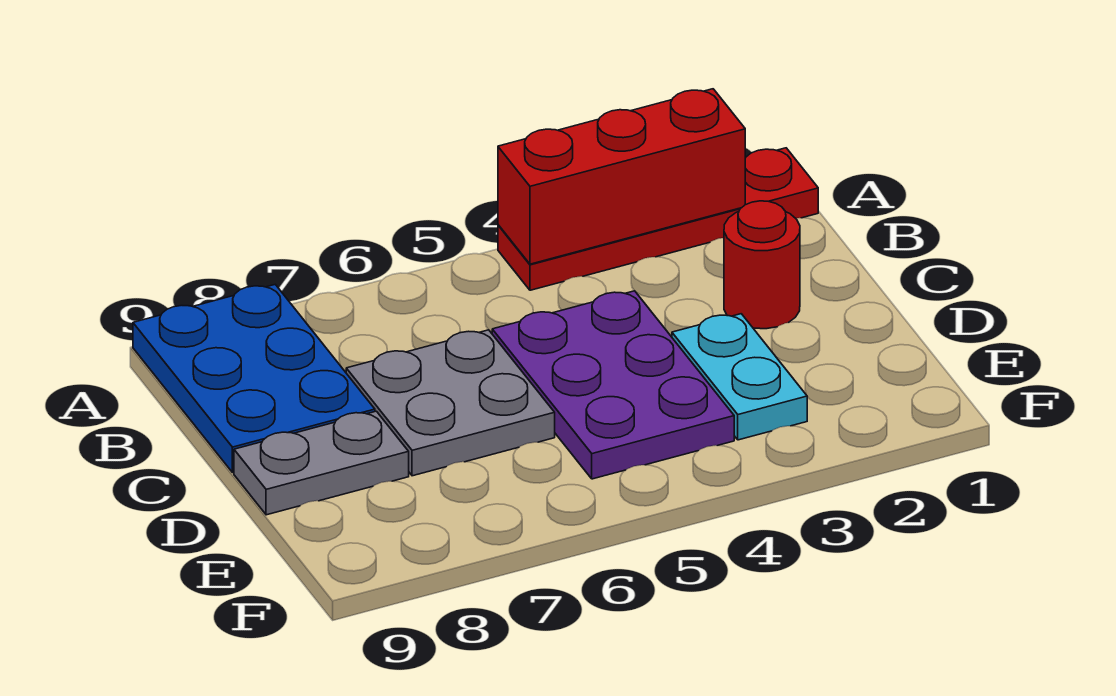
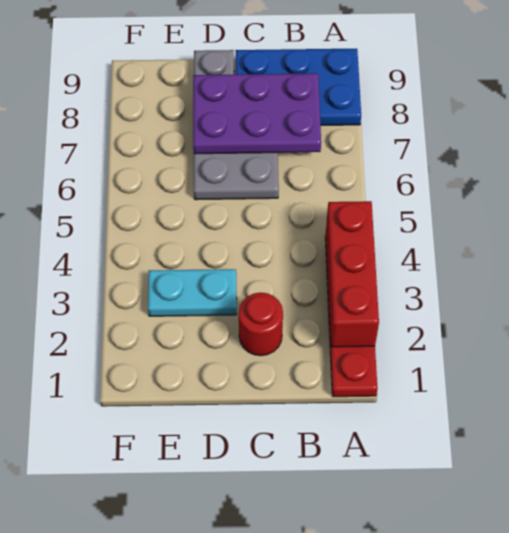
purple plate C4:E5 level 1 -> purple plate B7:D8 level 2

